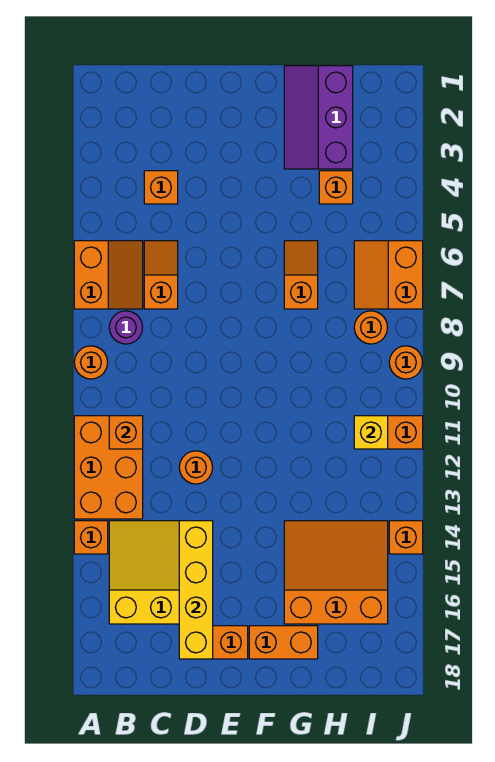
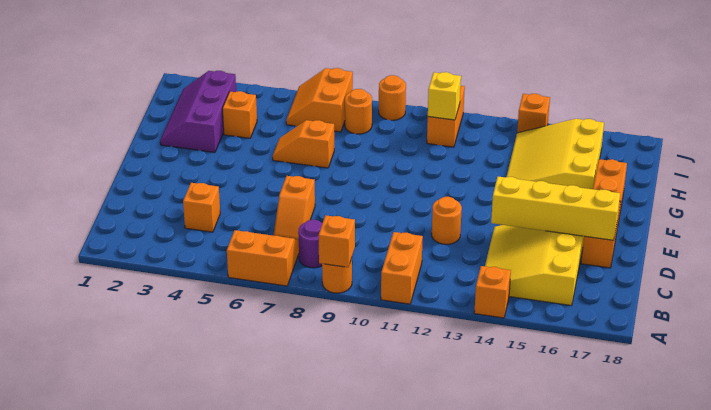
orange brick A11:B13 level 1 -> orange brick A11:B11 level 1
orange brick B11 level 2 -> orange brick A9 level 2
orange slope C6:C7 level 1 top 7 -> orange slope C7:D7 level 1 top D
purple slope G1:H3 level 1 top H -> purple slope G2:I3 level 1 top 3
orange slope G14:I16 level 1 top 16 -> yellow slope G14:I16 level 1 top 16
orange slope I6:J7 level 1 top J -> orange slope I6:J7 level 1 top 7

